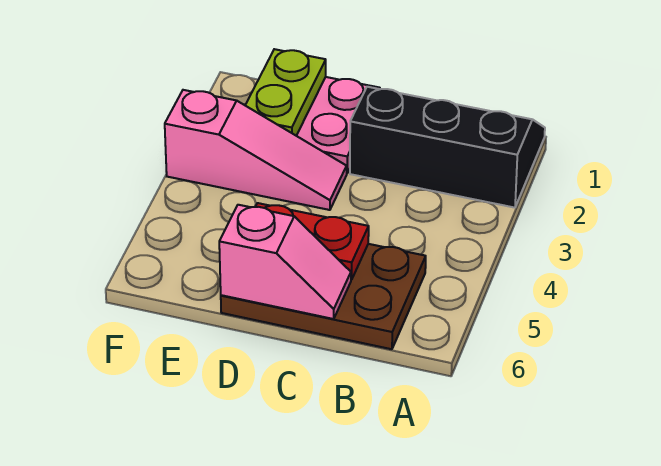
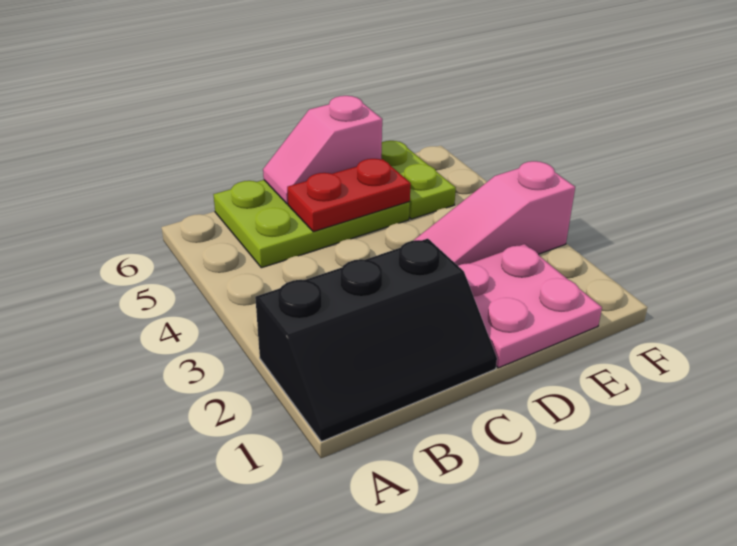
brown plate B5:D6 level 1 -> lime plate B5:D6 level 1
lime plate E1:E2 level 2 -> lime plate E5:E6 level 1

